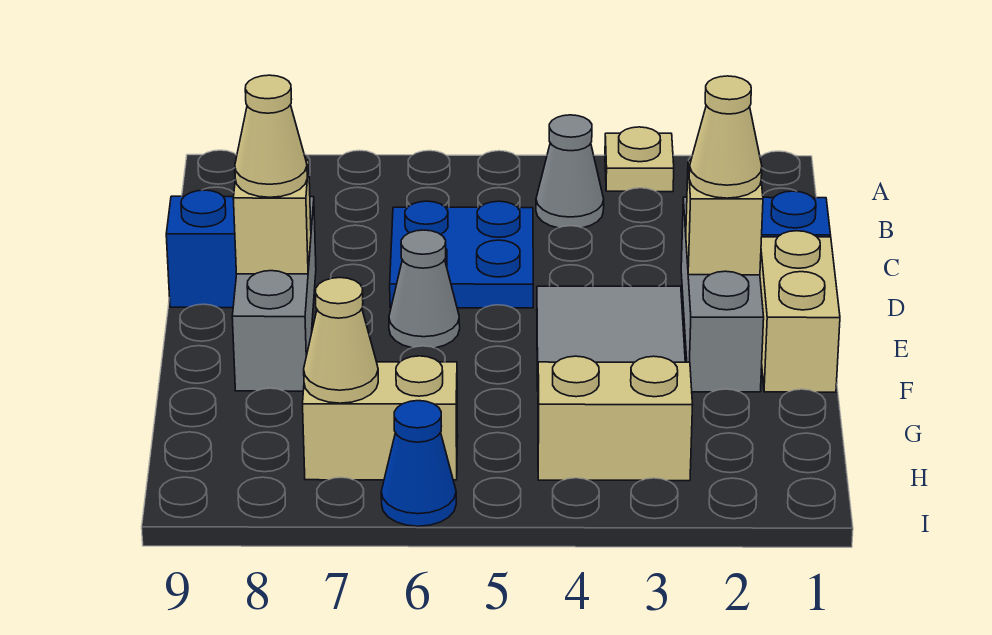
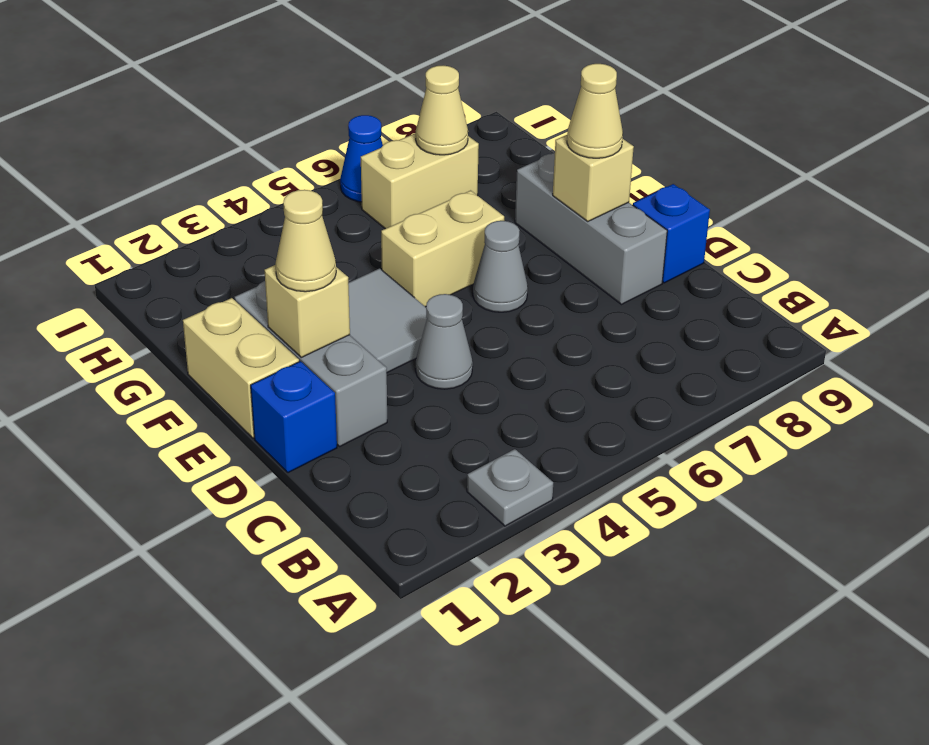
tan plate A3 level 1 -> grey plate A3 level 1
grey cone B4 level 1 -> grey cone D4 level 1
blue plate C5:D6 level 1 -> none
tan brick H3:H4 level 1 -> tan brick F5:F6 level 1

